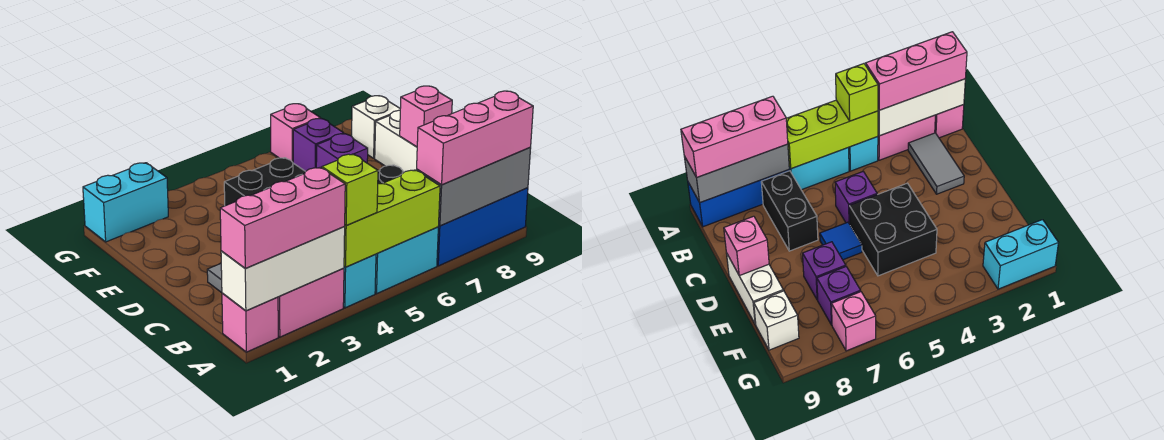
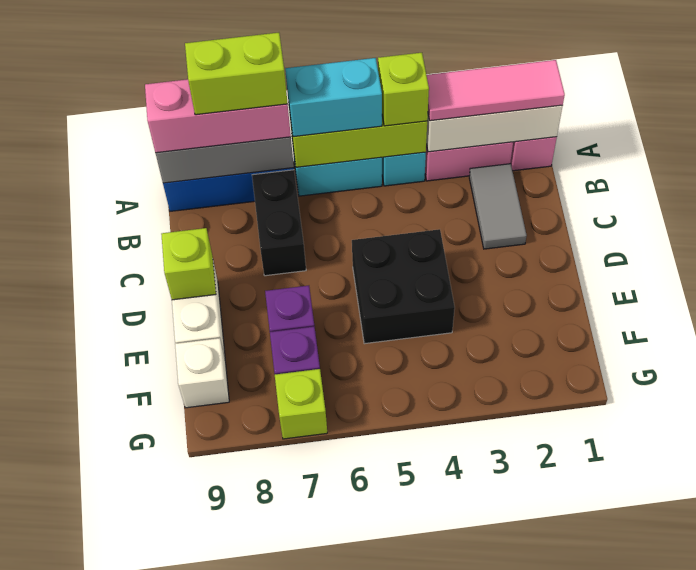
pink brick A1:A3 level 3 -> pink tile A1:A3 level 3
none -> lime brick A7:A8 level 4
purple brick C5 level 1 -> none
blue tile D6 level 1 -> none
pink brick D9 level 2 -> lime brick D9 level 2
cyan brick G1:G2 level 1 -> cyan brick A5:A6 level 3
pink brick G7 level 1 -> lime brick G7 level 1

